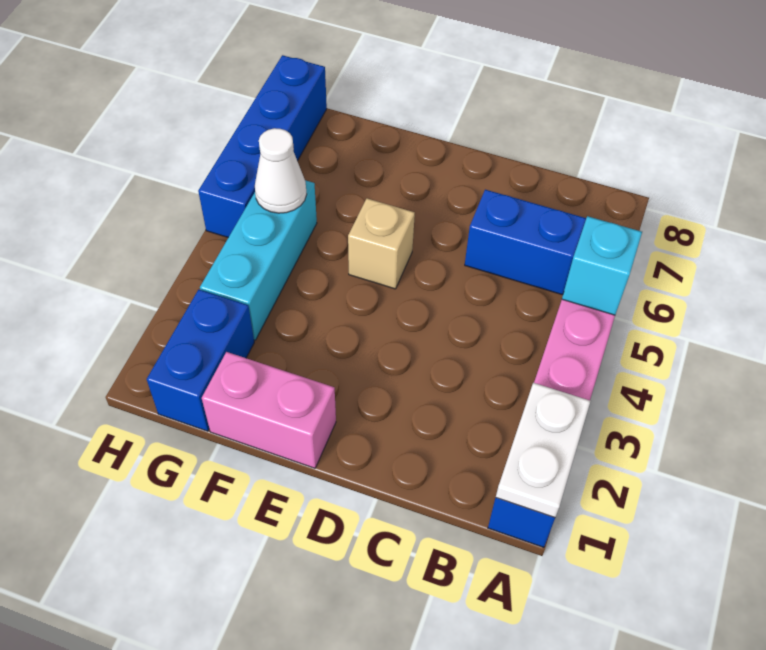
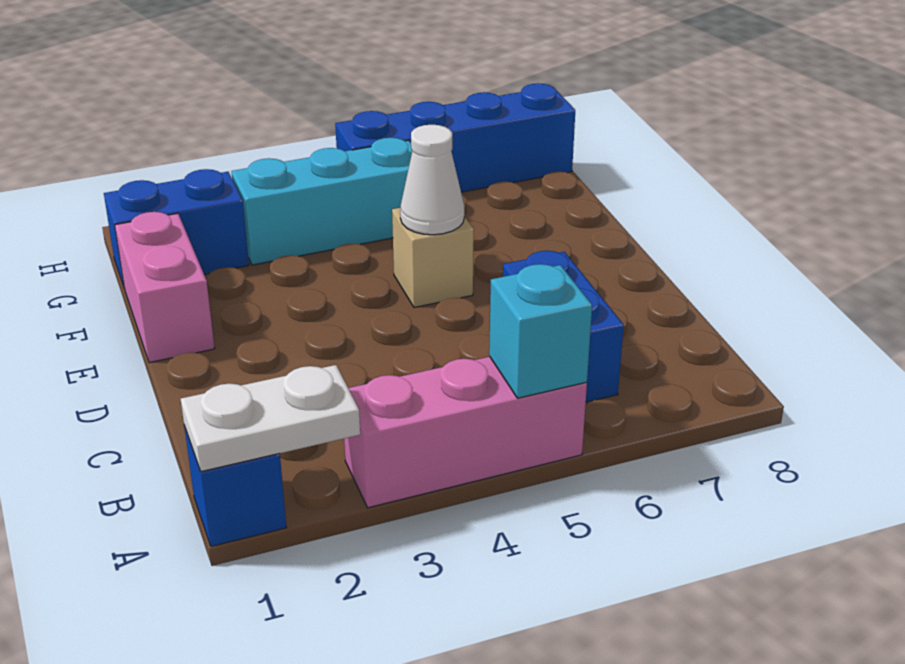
white cone G5 level 2 -> white cone E5 level 2

